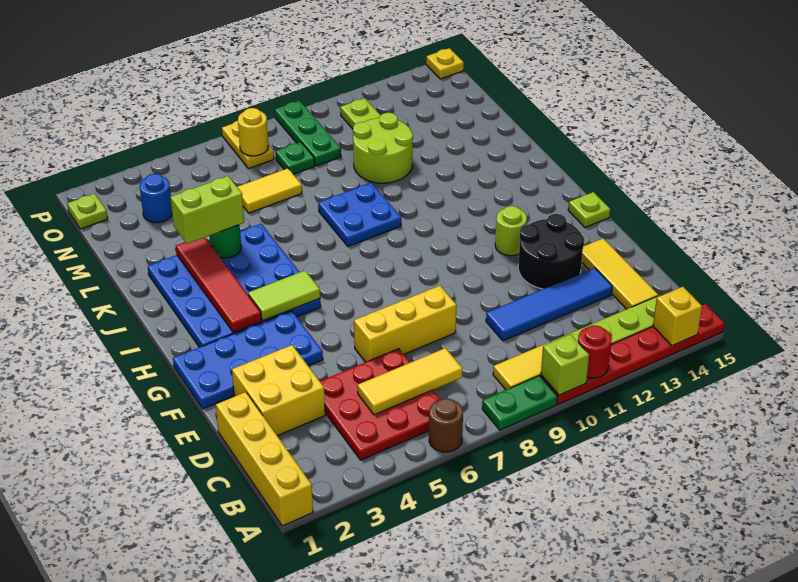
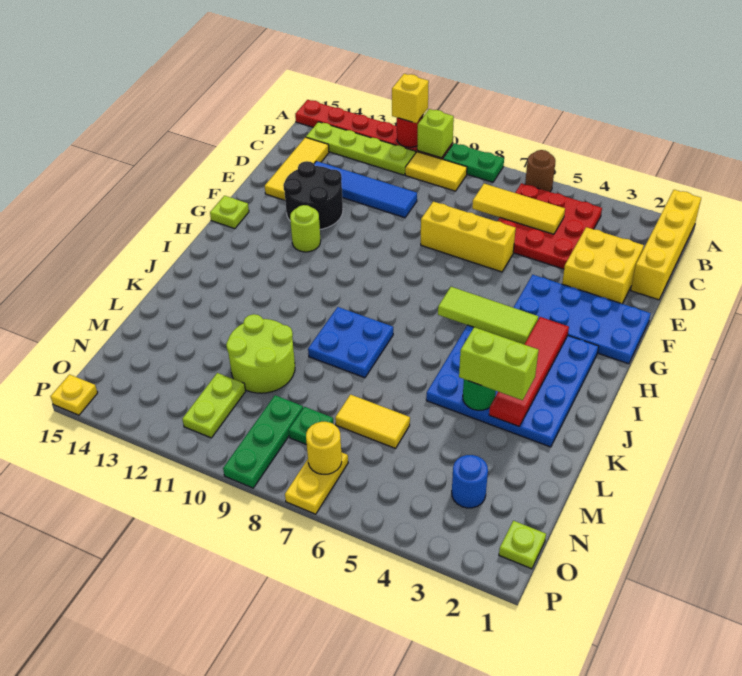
yellow brick A14 level 2 -> yellow brick A11 level 3
lime tile H4:H5 level 2 -> lime tile H4:H6 level 2

